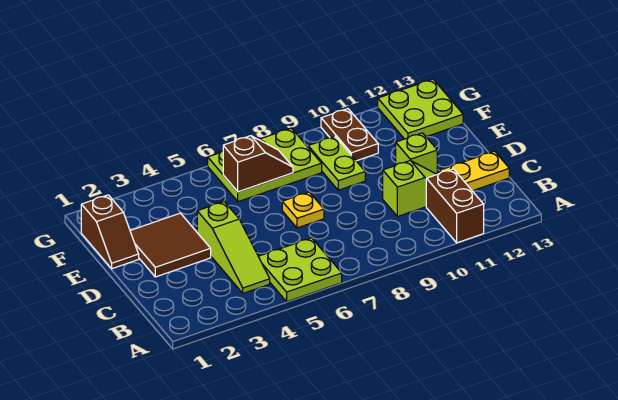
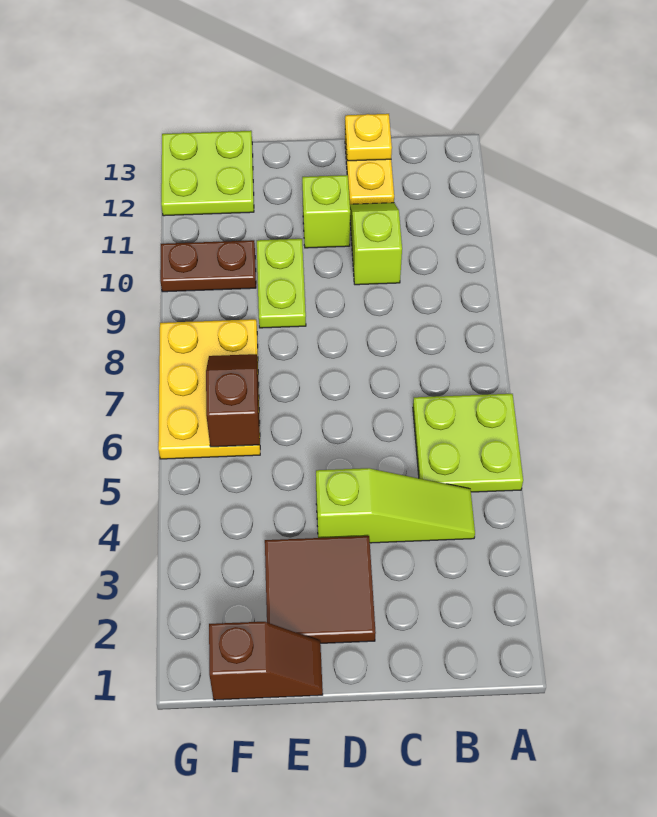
brown brick A11:B11 level 1 -> none
yellow plate D7 level 1 -> yellow plate C13 level 2
lime plate E9:F9 level 1 -> lime plate E9:E10 level 1
lime plate F6:G8 level 1 -> yellow plate F6:G8 level 1

